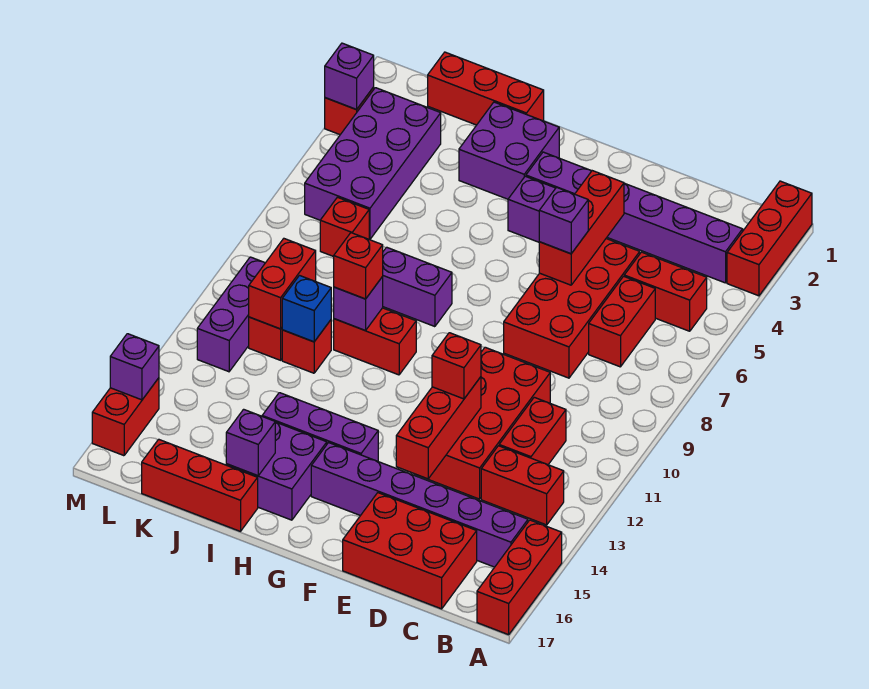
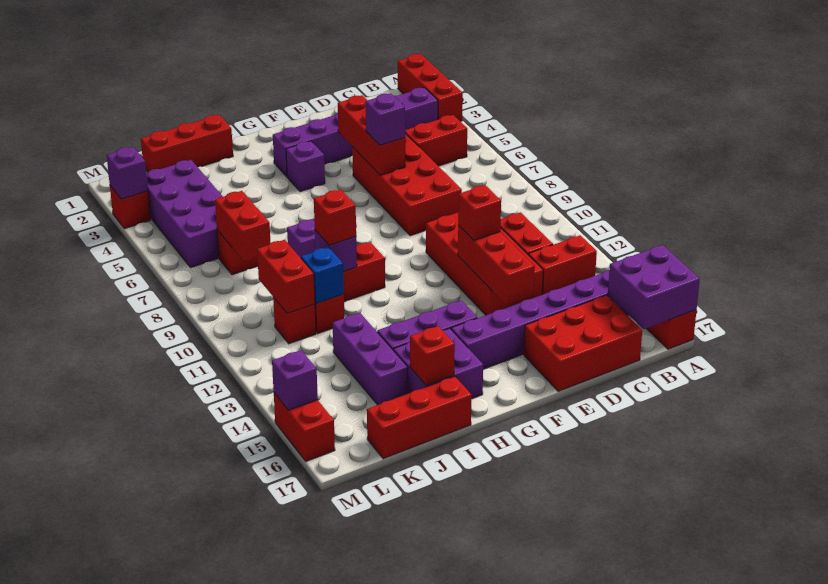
red brick C6:C7 level 1 -> red brick K7:K8 level 2
purple brick H2:I3 level 1 -> purple brick A16:B17 level 2
purple brick I16 level 2 -> red brick I16 level 2
purple brick L10:L12 level 1 -> purple brick J13:J15 level 1

